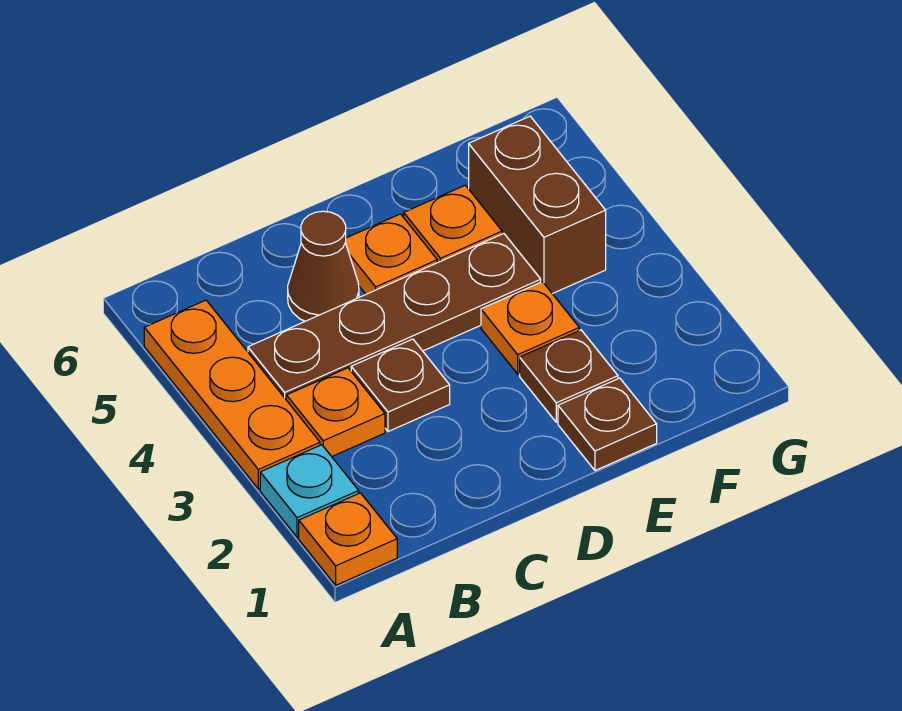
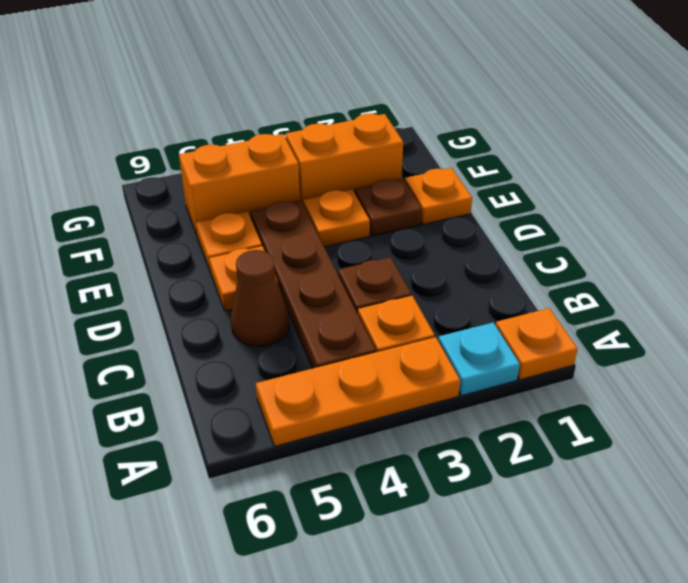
brown plate E1 level 1 -> orange plate E1 level 1
none -> orange brick F2:F3 level 1
brown brick F4:F5 level 1 -> orange brick F4:F5 level 1

